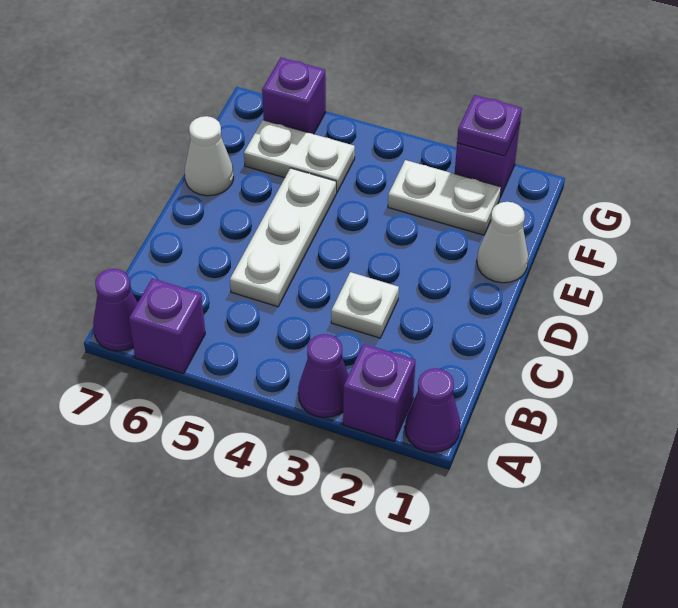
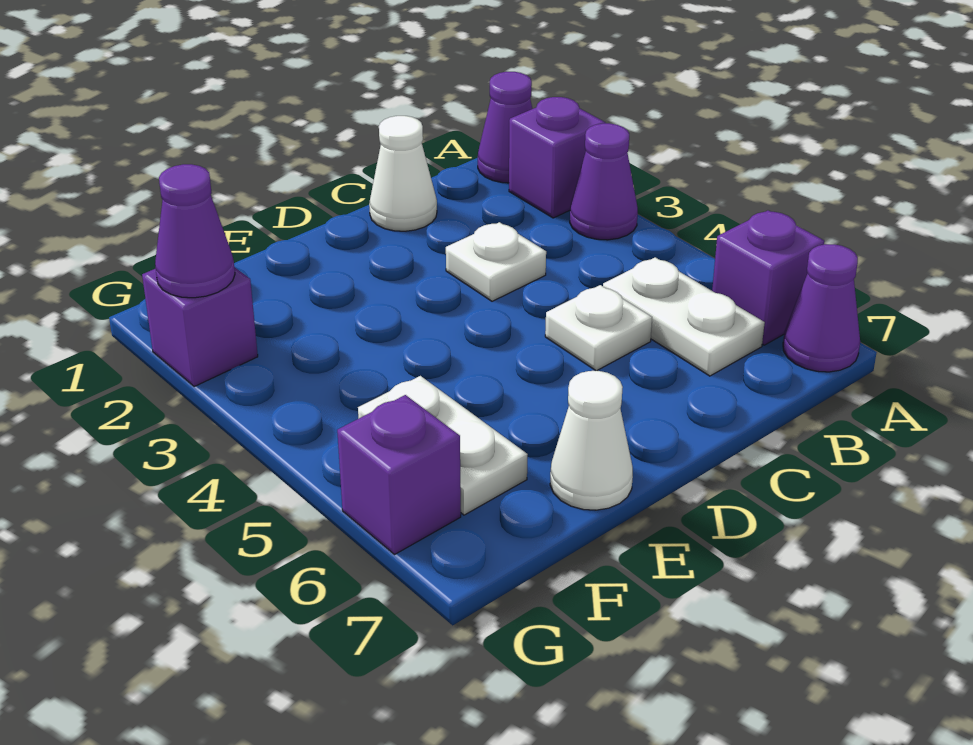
white plate C5:E5 level 1 -> white plate C5 level 1
white cone E1 level 1 -> white cone C1 level 1
white plate F2:F3 level 1 -> white plate B5:B6 level 1
purple plate G2 level 2 -> purple cone G2 level 2

